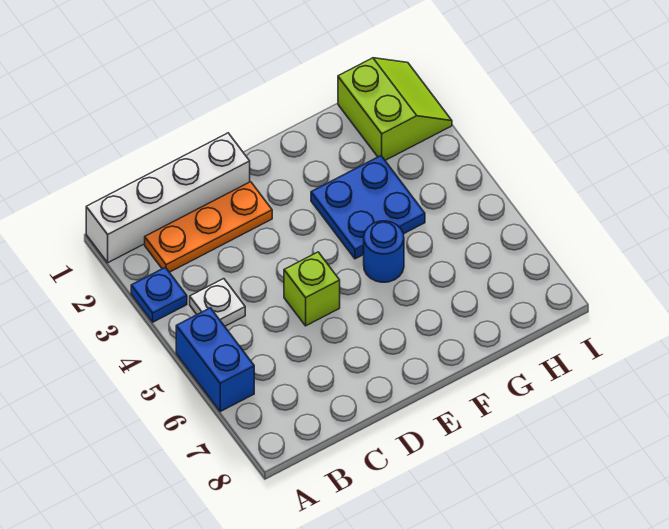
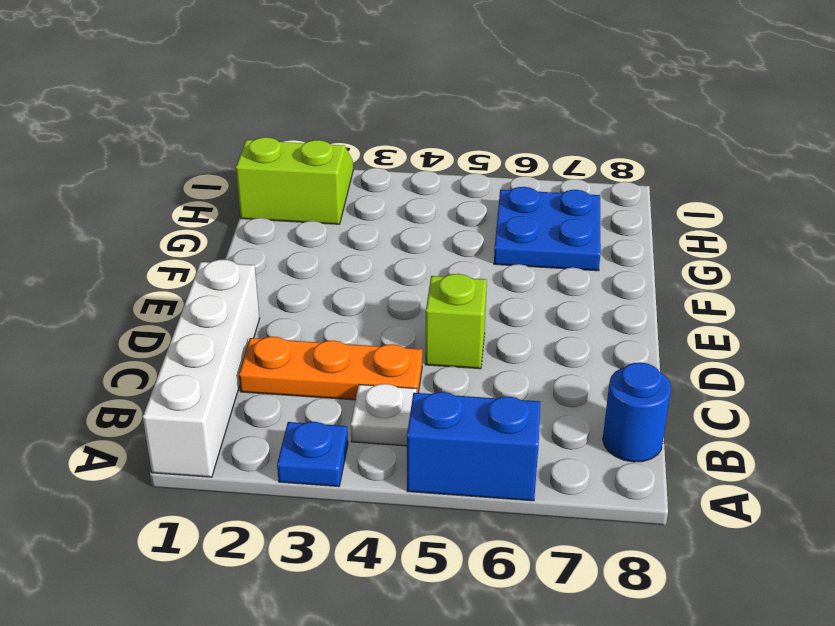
orange plate B2:D2 level 1 -> orange plate C2:C4 level 1
blue plate F3:G4 level 1 -> blue plate G6:H7 level 1
blue round brick F5 level 1 -> blue round brick B8 level 1

